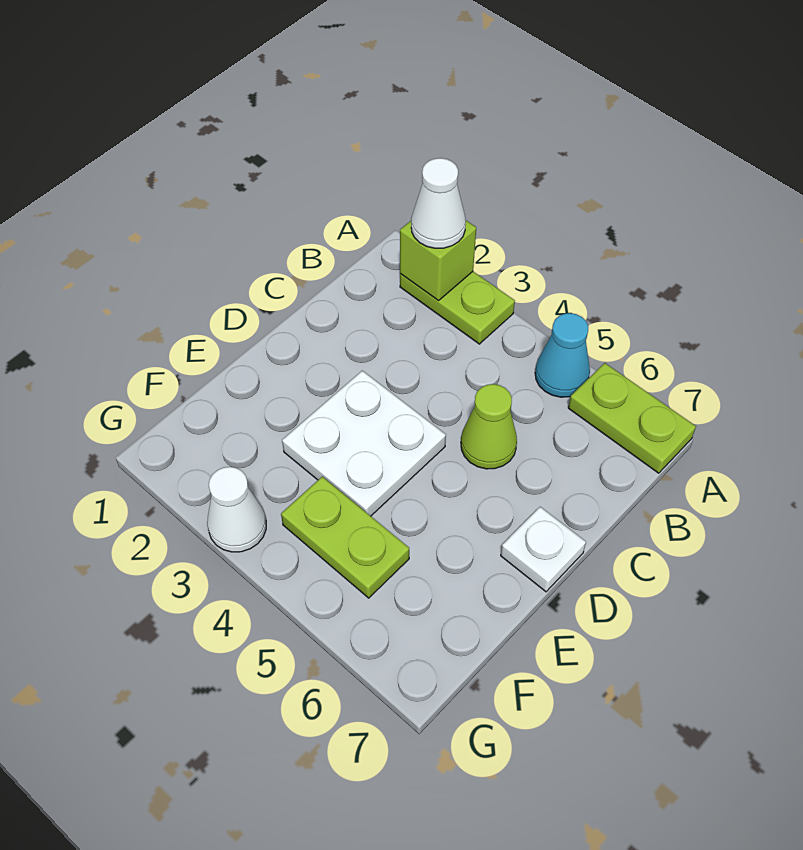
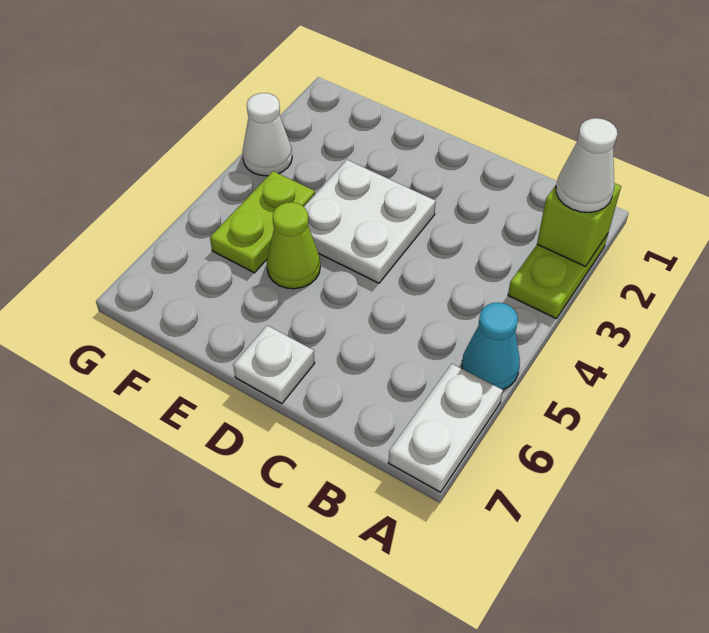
lime plate A6:A7 level 1 -> white plate A6:A7 level 1
lime cone C5 level 1 -> lime cone E5 level 1

